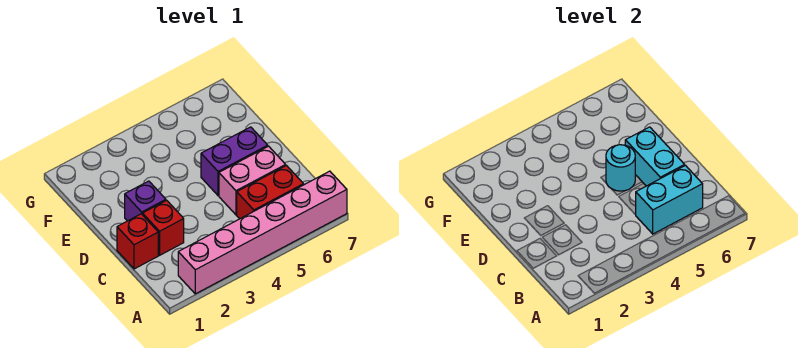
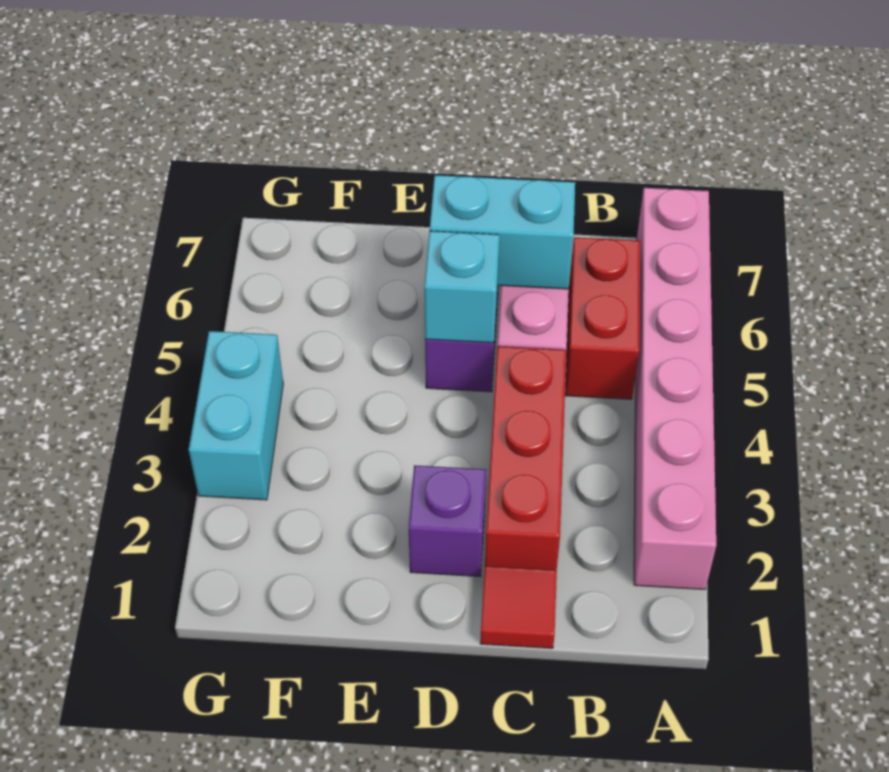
cyan brick B5:B6 level 2 -> cyan brick G3:G4 level 1
red brick C1 level 1 -> red tile C1 level 1
red brick C2 level 1 -> red brick C2:C4 level 1
cyan round brick D5 level 2 -> cyan brick D5 level 2

